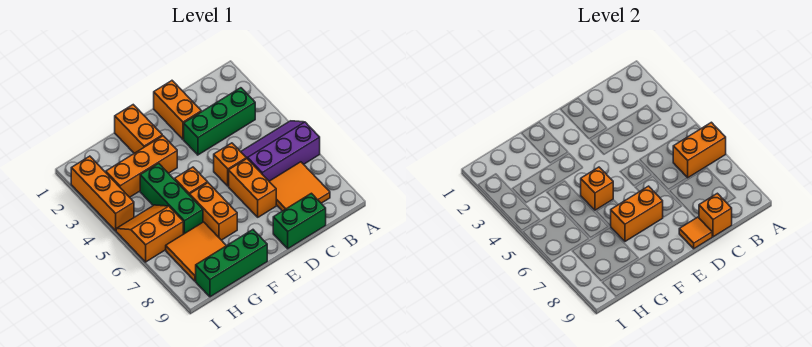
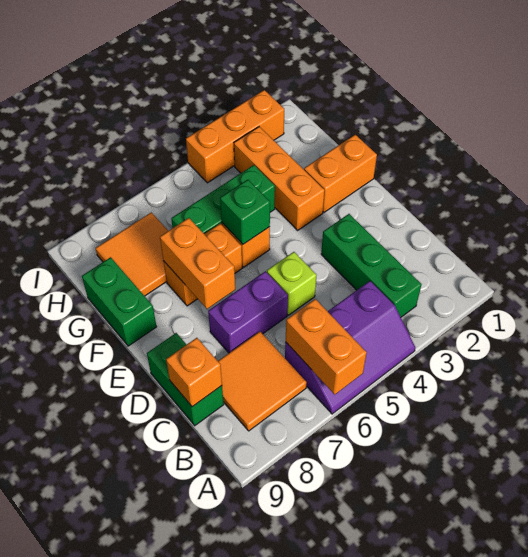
purple slope A5:C6 level 1 top 6 -> purple slope A4:B6 level 1 top B
orange brick D1:D2 level 1 -> none
orange brick D5 level 1 -> lime brick D5 level 1
orange brick D6:D7 level 1 -> purple brick D6:D7 level 1
orange tile D9 level 2 -> none
orange brick F5 level 2 -> green brick F5 level 2
green brick F9:H9 level 1 -> green brick F9:G9 level 1
orange slope H5:I6 level 1 top 6 -> none

